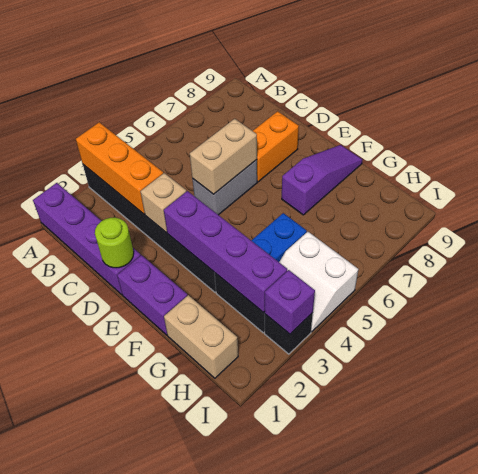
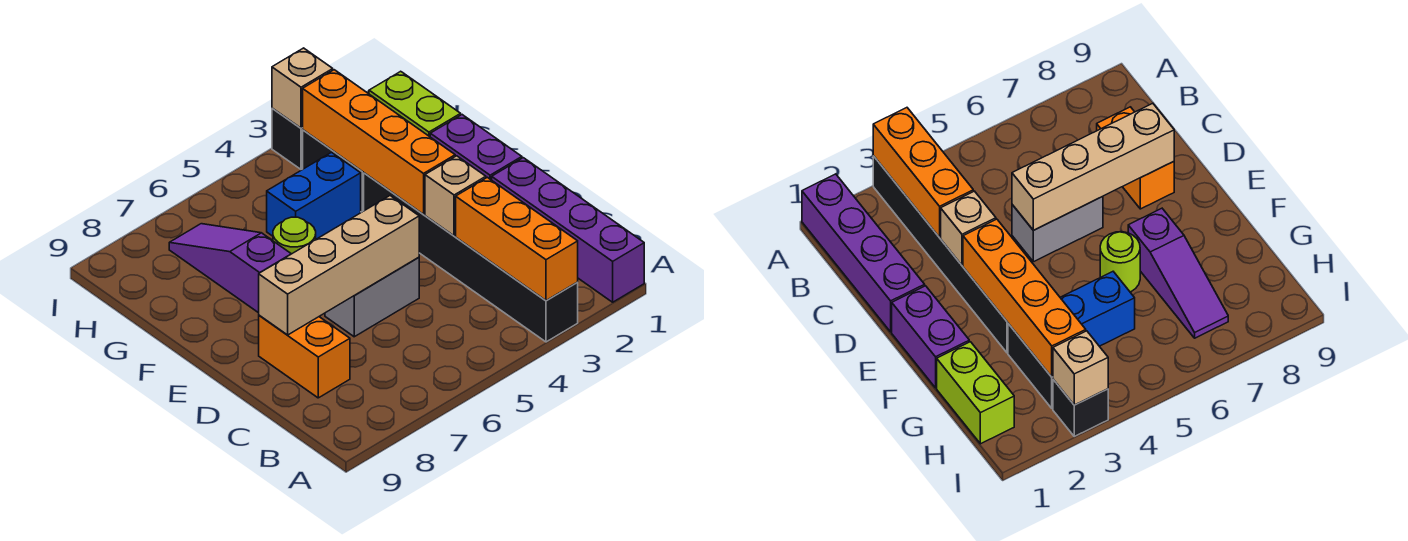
lime round brick D1 level 2 -> lime round brick F6 level 1
tan brick D5:D6 level 2 -> tan brick D5:D8 level 2
orange brick D7:D8 level 1 -> orange brick C8:D8 level 1
purple brick E3:H3 level 2 -> orange brick E3:H3 level 2
purple slope F7:F9 level 1 top 7 -> purple slope F7:H7 level 1 top F
tan brick G1:H1 level 1 -> lime brick G1:H1 level 1
white slope H4:I5 level 1 top 5 -> none
purple brick I3 level 2 -> tan brick I3 level 2

